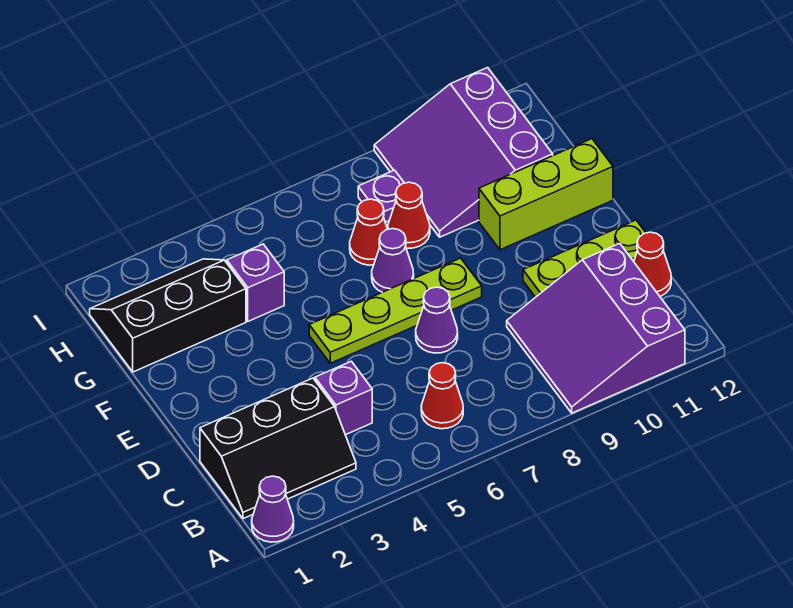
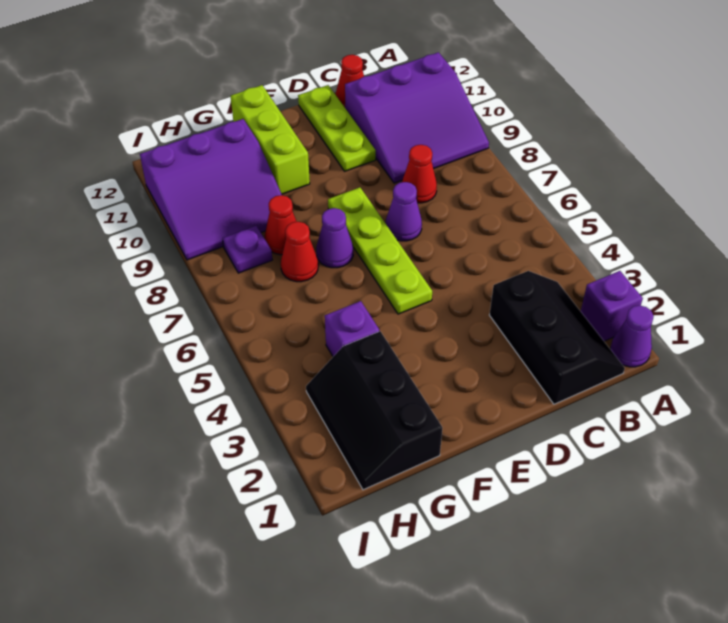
red cone B6 level 1 -> red cone C8 level 1
purple brick C4 level 1 -> purple brick A2 level 1

